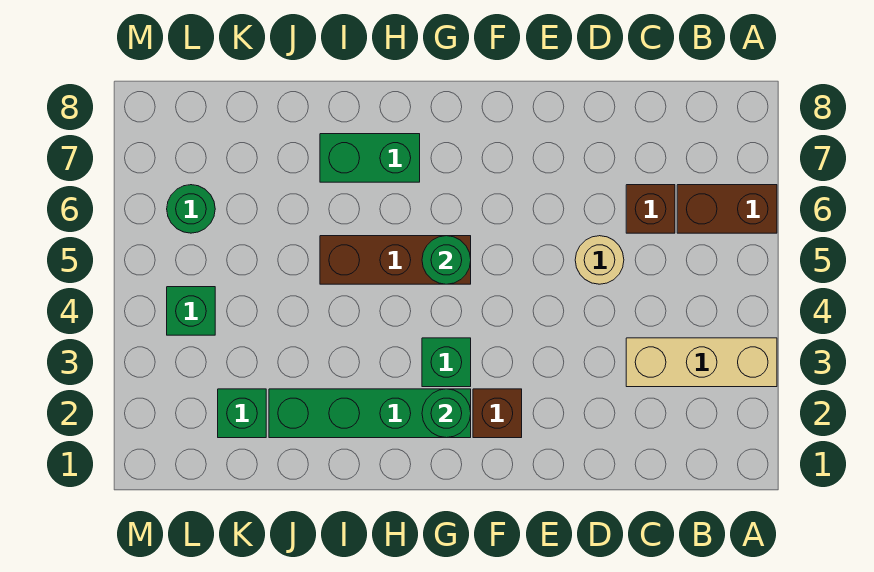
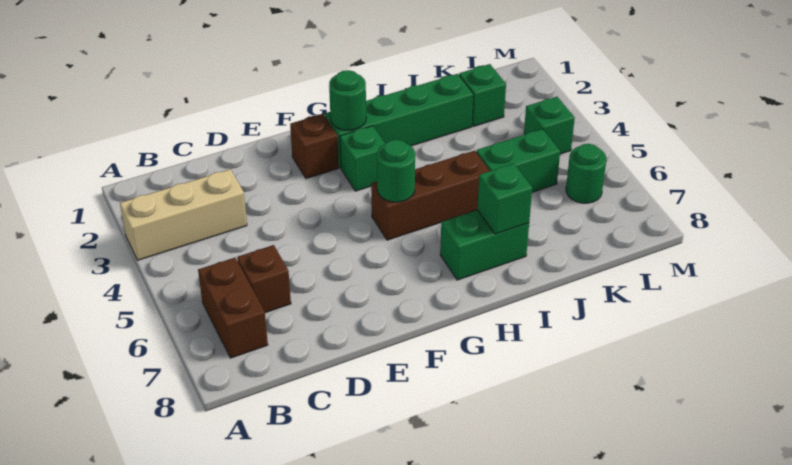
brown brick A6:B6 level 1 -> brown brick B6:B7 level 1
tan round brick D5 level 1 -> none
none -> green brick I7 level 2
none -> green brick J5:K5 level 1

